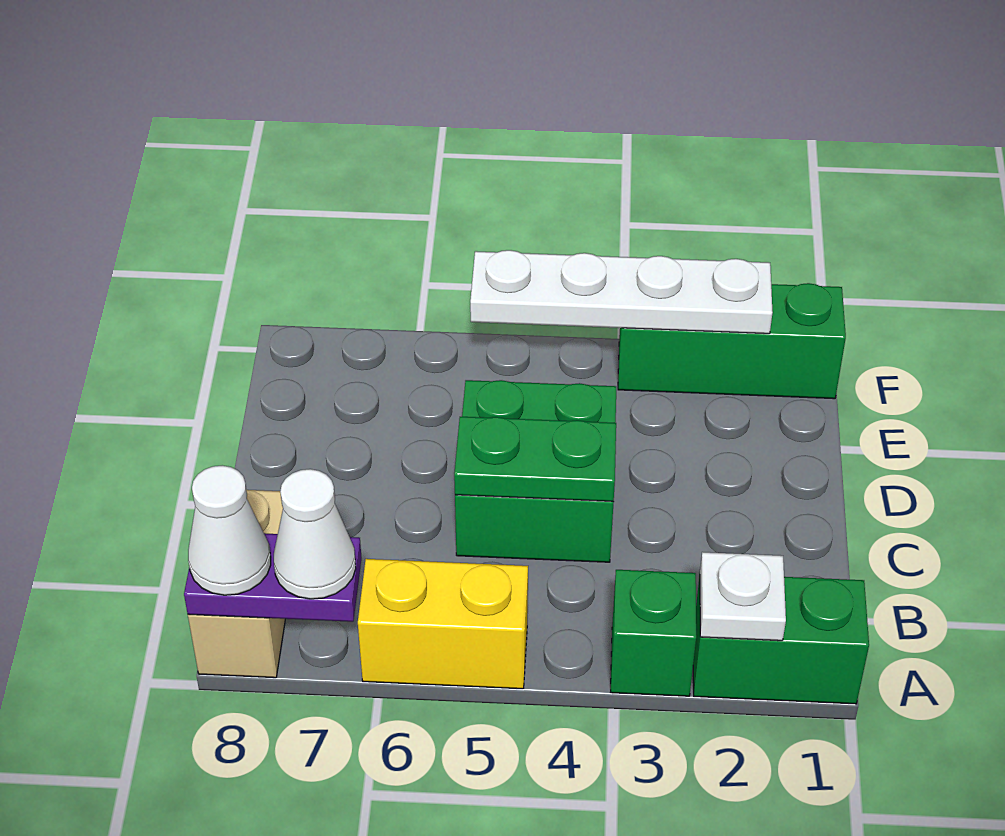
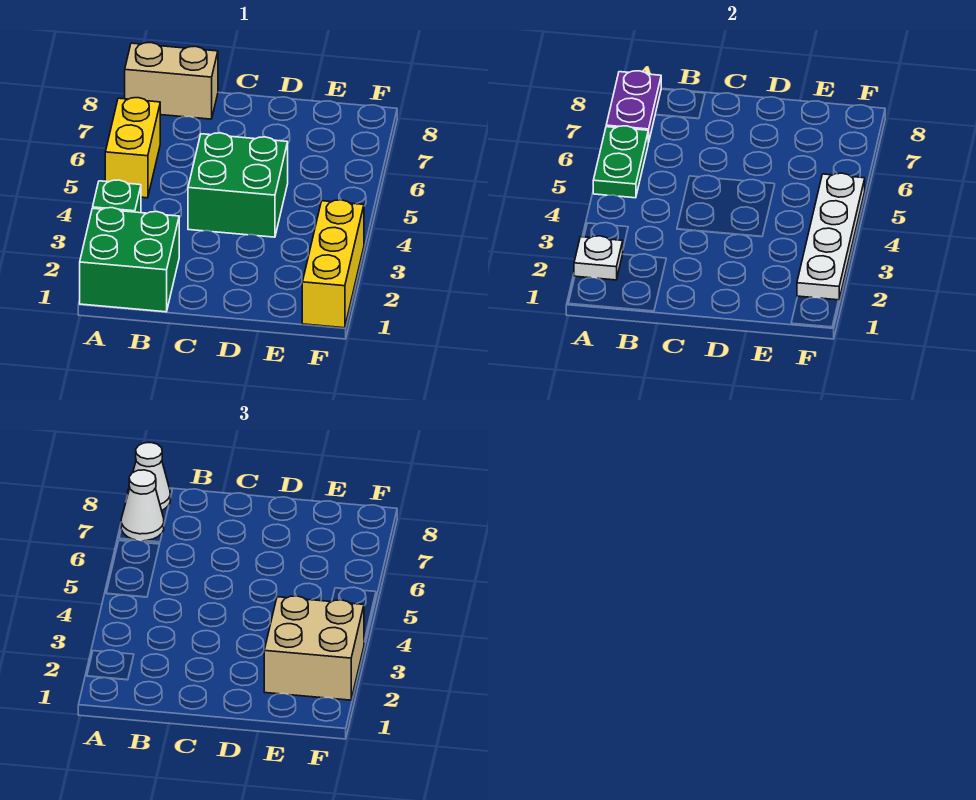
green brick A1:A2 level 1 -> green brick A1:B2 level 1
green plate C4:C5 level 2 -> green plate A5:A6 level 2
none -> tan brick E2:F3 level 3
green brick F1:F3 level 1 -> yellow brick F1:F3 level 1

